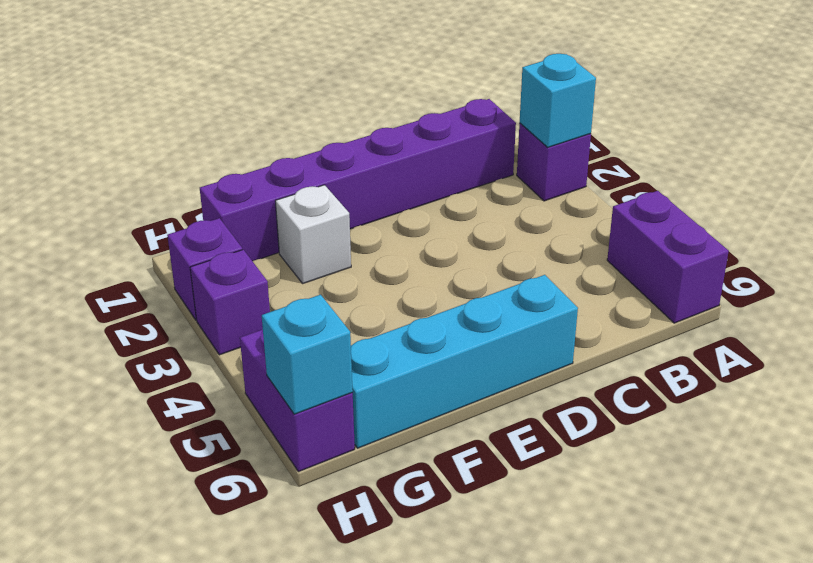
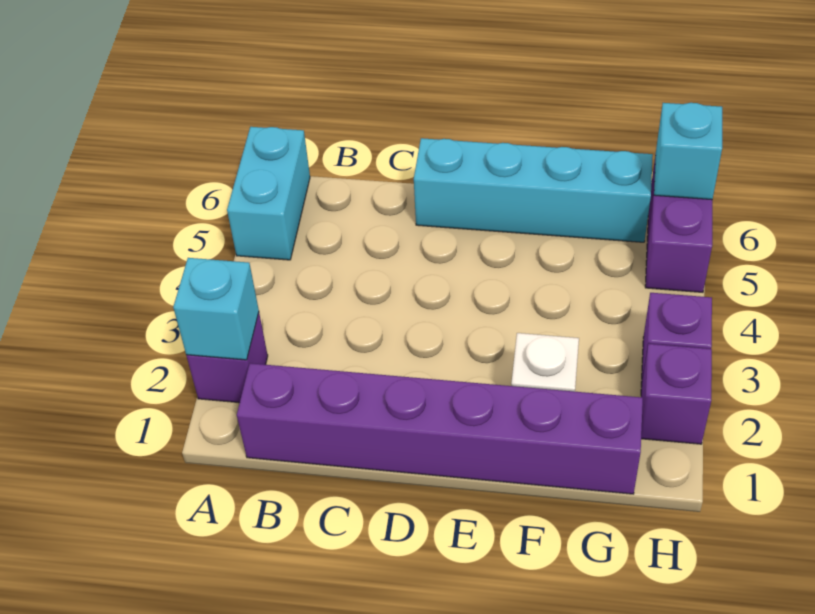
purple brick A5:A6 level 1 -> cyan brick A5:A6 level 1

